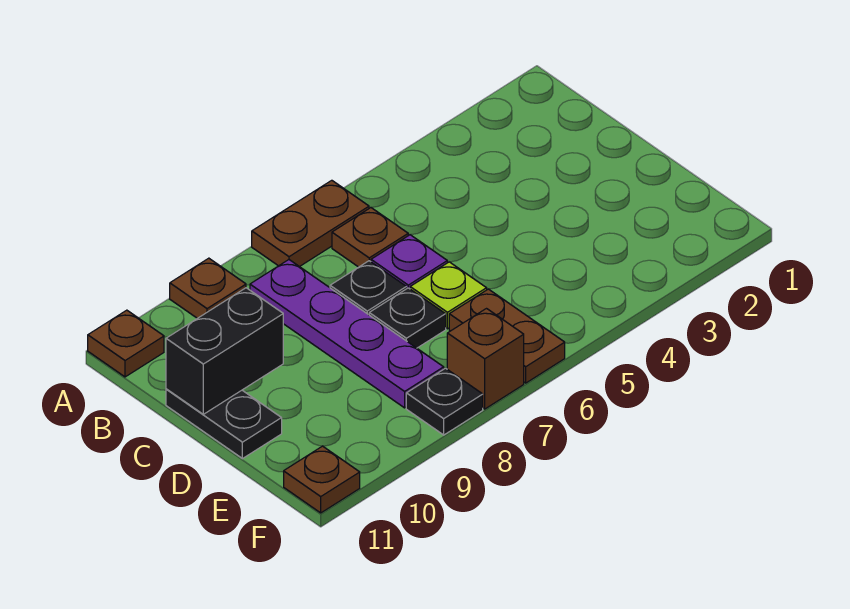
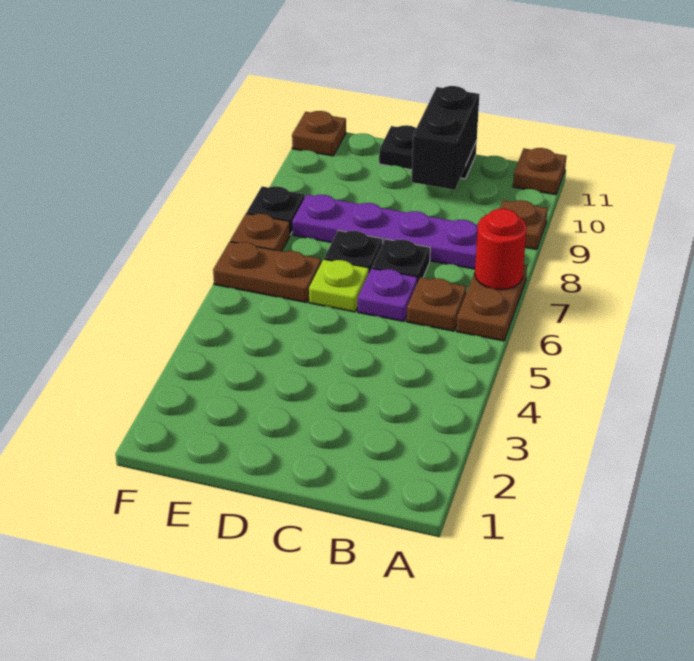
none -> red round brick A7 level 2
brown brick F7 level 1 -> brown plate F7 level 1

